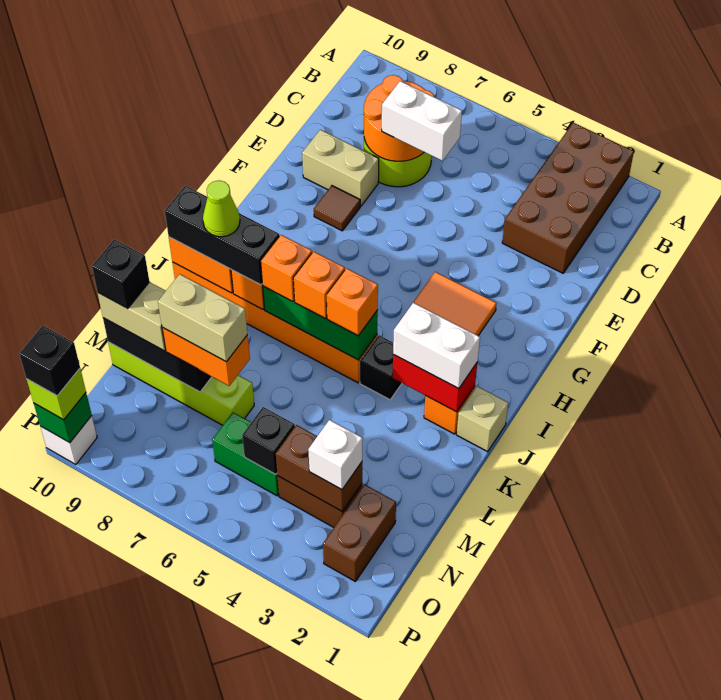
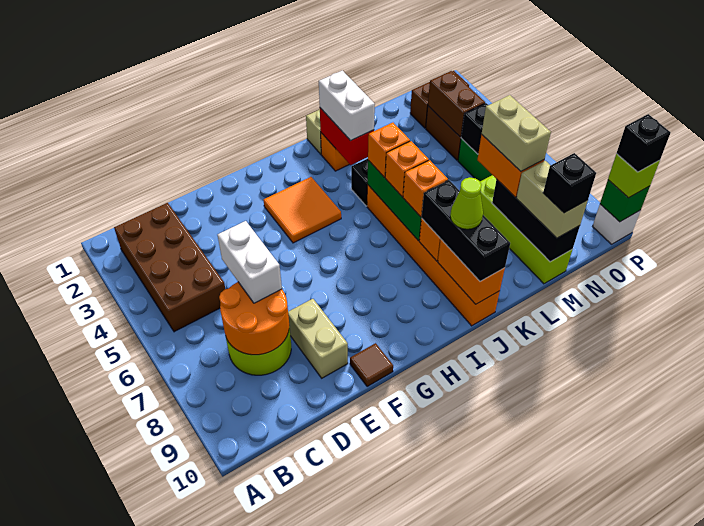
brown brick A2:D3 level 1 -> brown brick B2:C5 level 1
brown tile F8 level 1 -> brown tile F10 level 1
white brick N3 level 3 -> none

